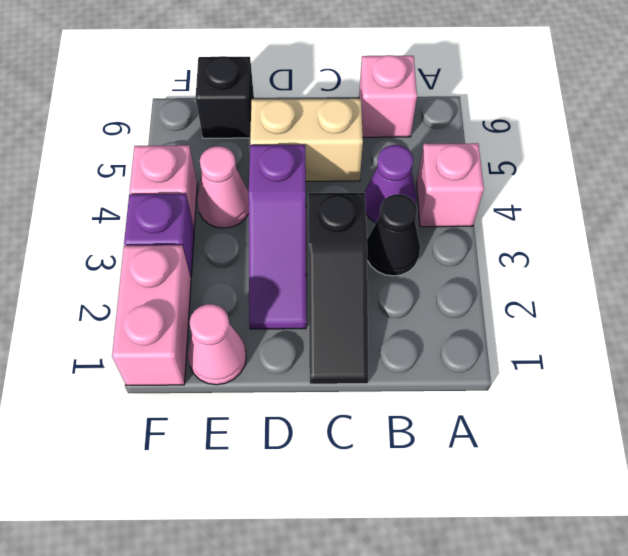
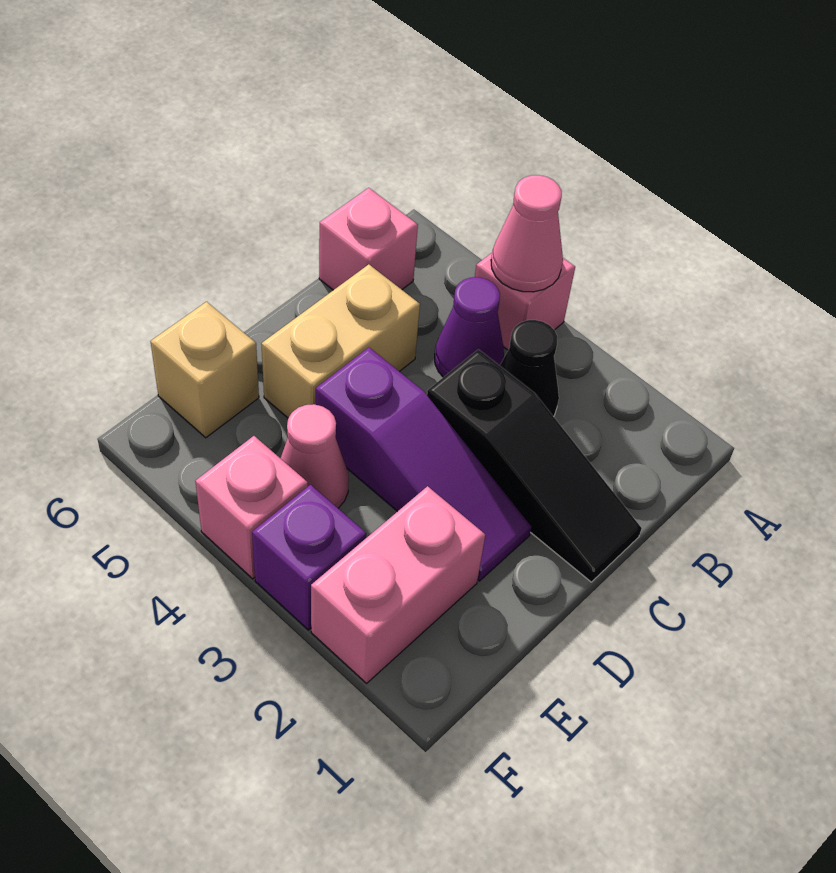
pink cone E1 level 1 -> pink cone A4 level 2
black brick E6 level 1 -> tan brick E6 level 1
pink brick F1:F2 level 1 -> pink brick E2:F2 level 1

